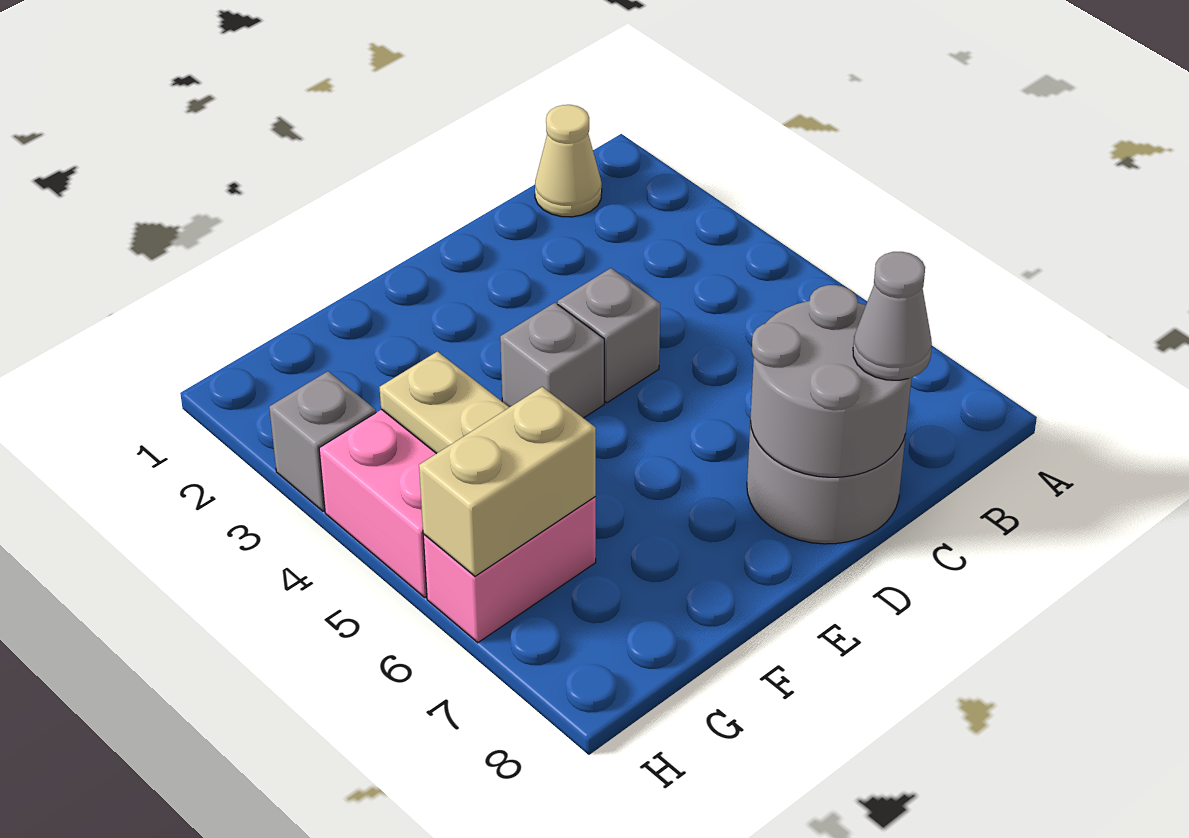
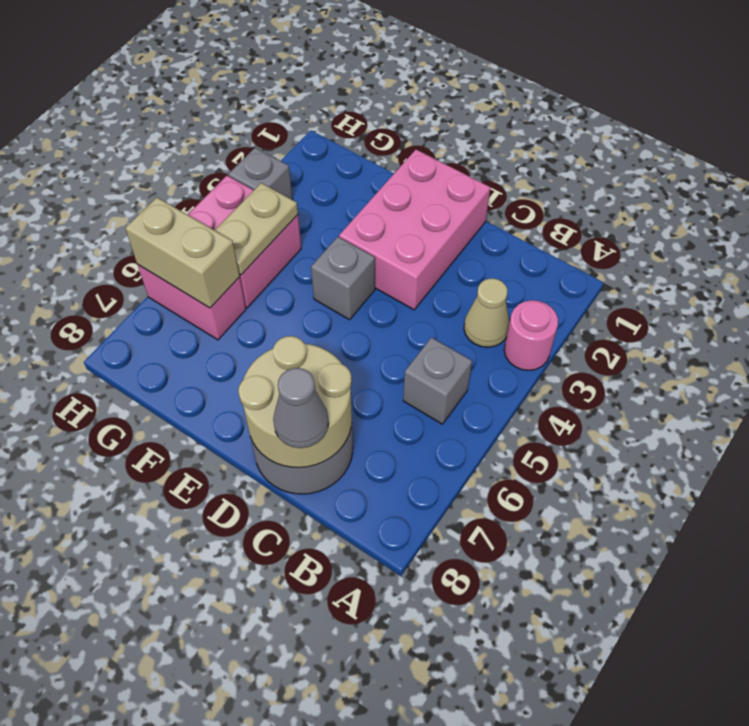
none -> pink round brick A3 level 1
tan cone B1 level 1 -> tan cone B3 level 1
grey round brick C7:D8 level 2 -> tan round brick C7:D8 level 2
none -> pink brick D1:E3 level 1
grey brick D4 level 1 -> grey brick B5 level 1

